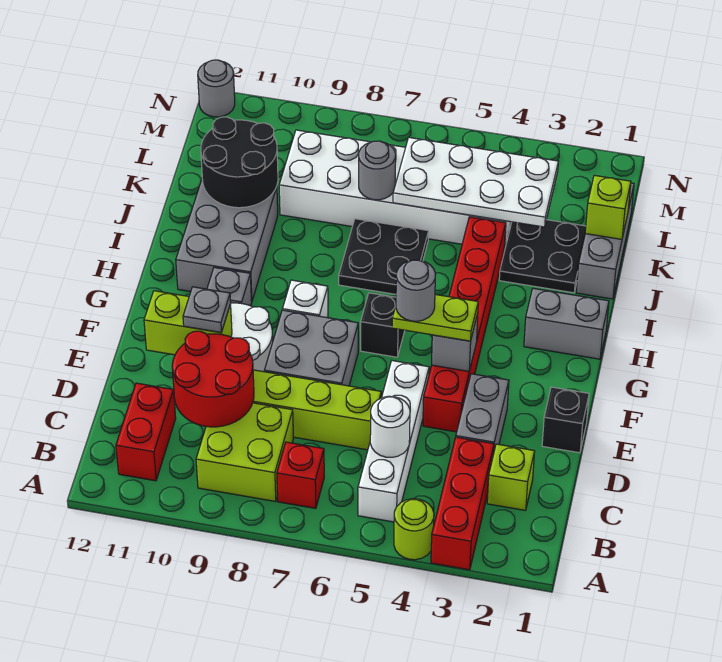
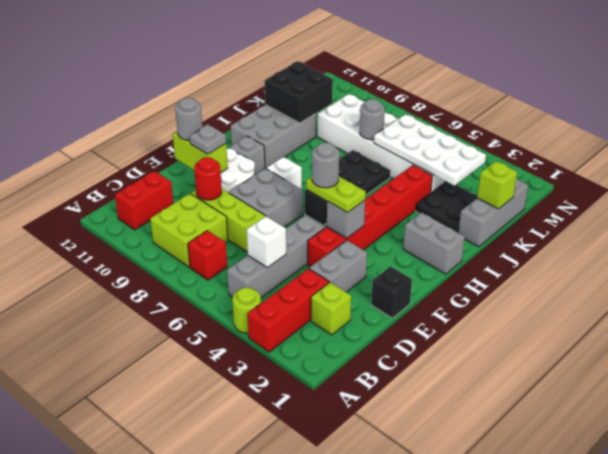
white brick B5:E5 level 1 -> grey brick B5:E5 level 1
white round brick C5 level 2 -> white brick C5 level 2
red round brick C9:D10 level 2 -> red round brick D9 level 2
black round brick J10:K11 level 2 -> black brick J10:K11 level 2
grey round brick N12 level 1 -> grey round brick E11 level 3

